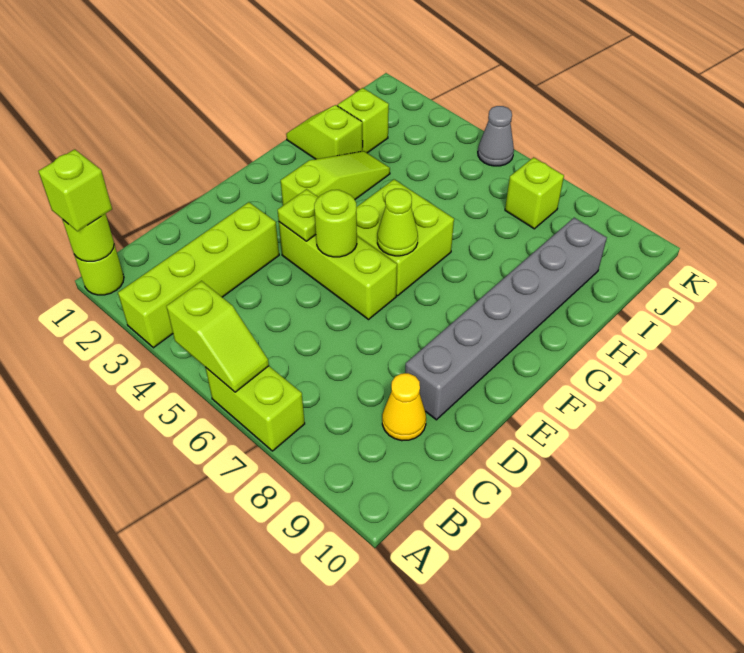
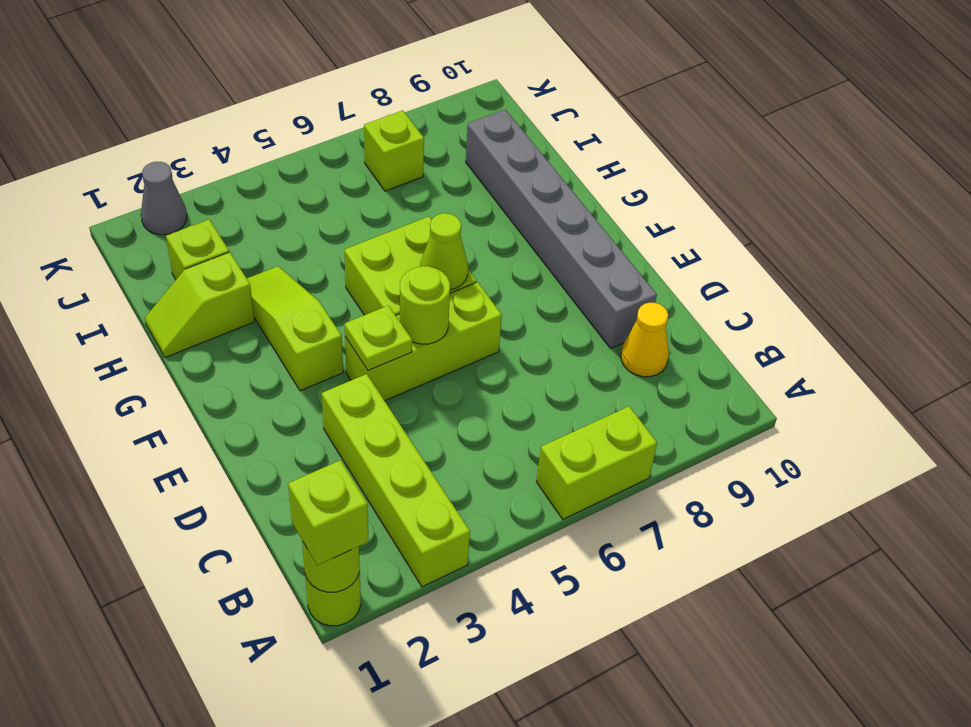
lime slope A5:A6 level 2 top 5 -> none
grey cone K5 level 1 -> grey cone K2 level 1

